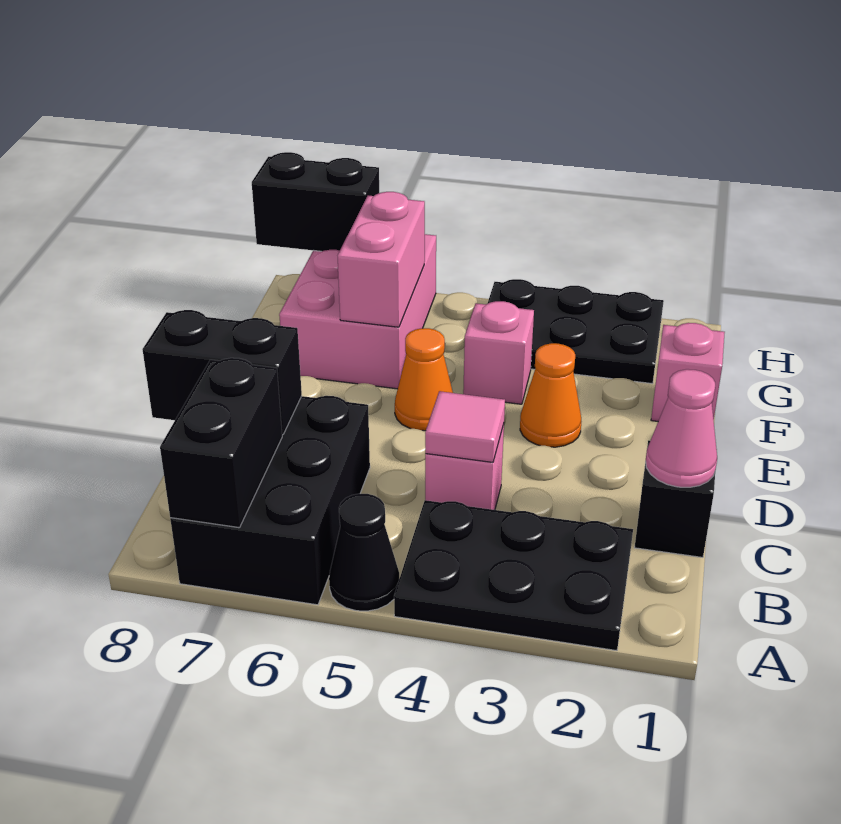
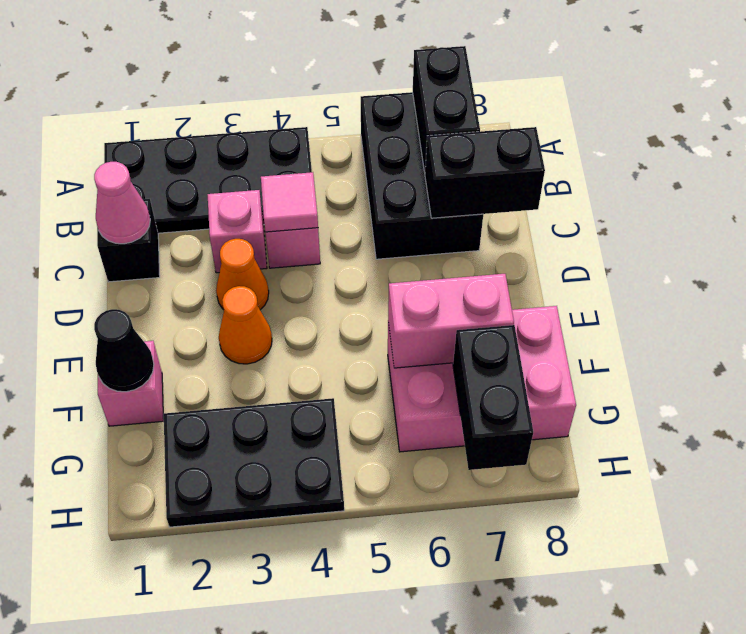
black plate A2:B4 level 1 -> black plate A1:B4 level 1
black cone A5 level 1 -> black cone F1 level 2
orange cone E5 level 1 -> orange cone D3 level 1
pink brick F4 level 1 -> pink brick C3 level 1
pink brick F6:H7 level 1 -> pink brick F6:G8 level 1
pink brick F6:G6 level 2 -> pink brick F6:F7 level 2
black brick H7:H8 level 2 -> black brick G7:H7 level 2

